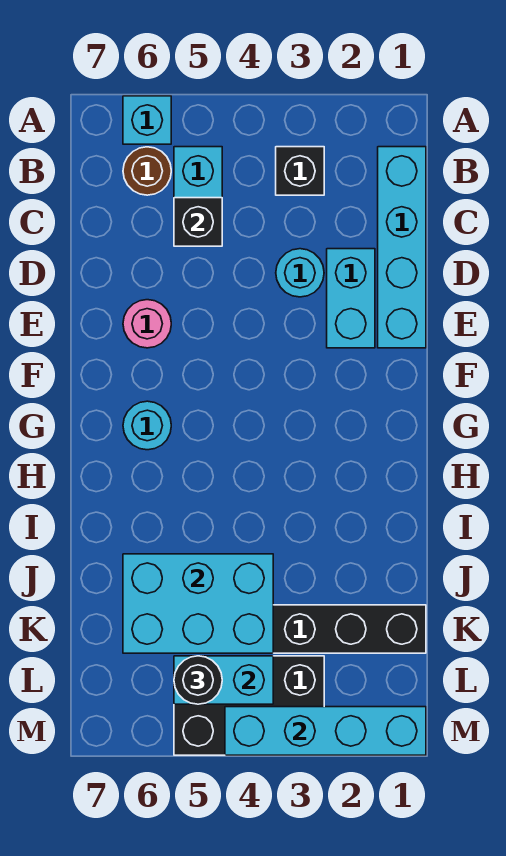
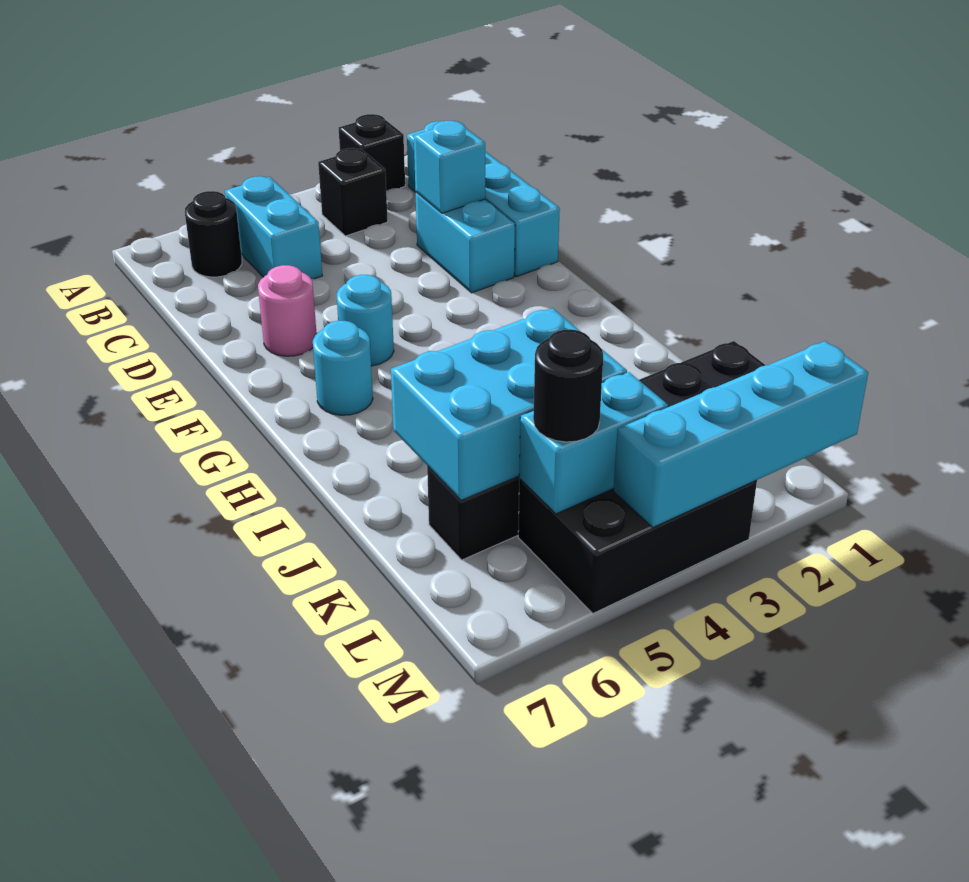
cyan brick A6 level 1 -> cyan brick D2 level 2
brown round brick B6 level 1 -> black round brick B6 level 1
black brick C5 level 2 -> black brick A2 level 1
cyan round brick D3 level 1 -> cyan round brick F5 level 1

